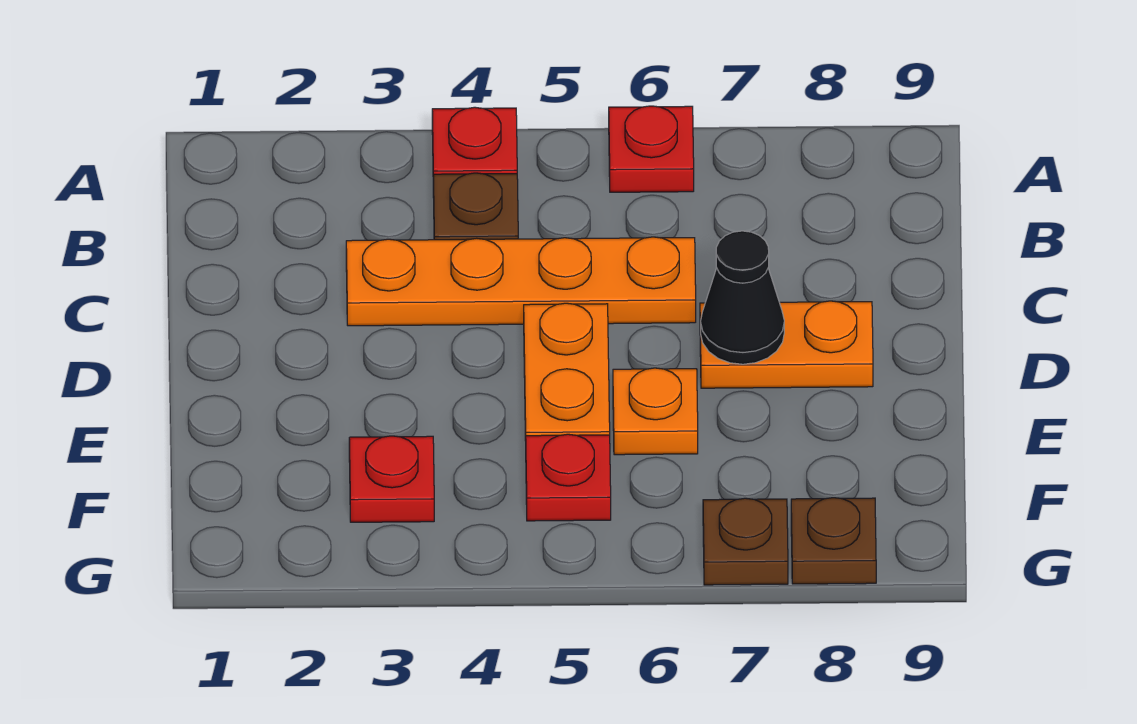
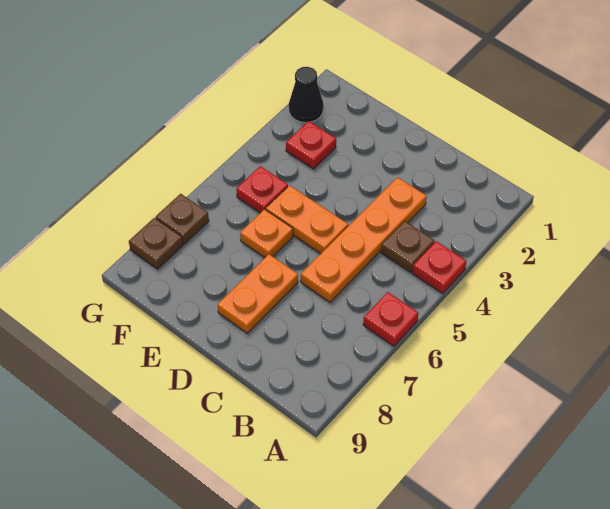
black cone D7 level 2 -> black cone G2 level 1

